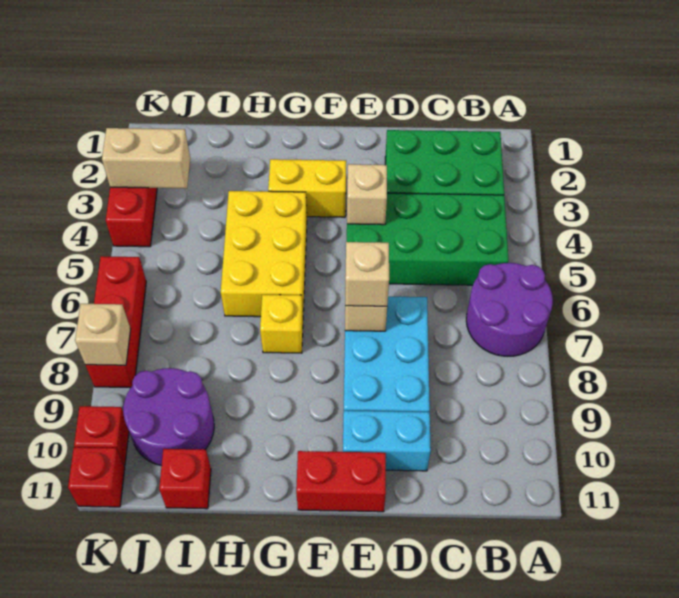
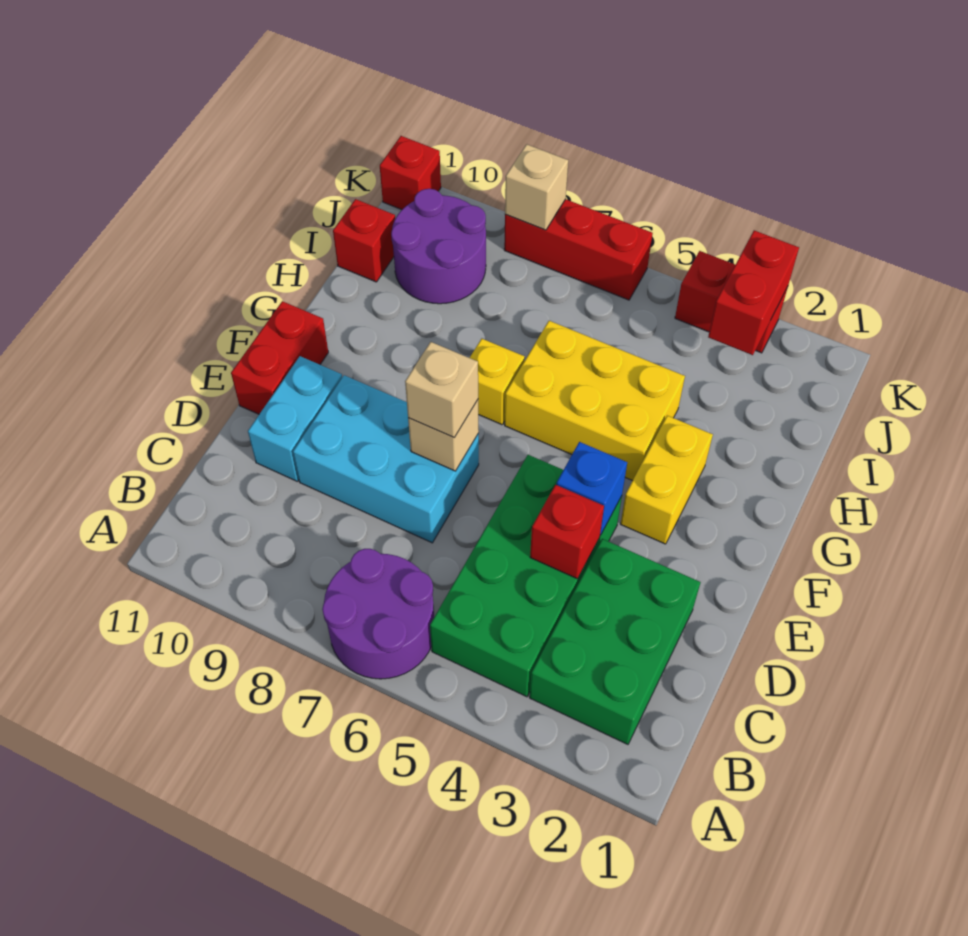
tan brick E4 level 2 -> blue brick E4 level 2
tan brick J3:K3 level 2 -> red brick J3:K3 level 2
red brick K10 level 1 -> red brick D4 level 2

